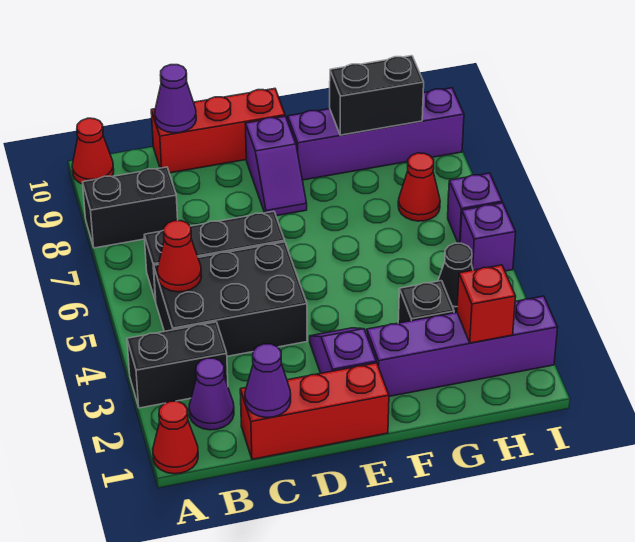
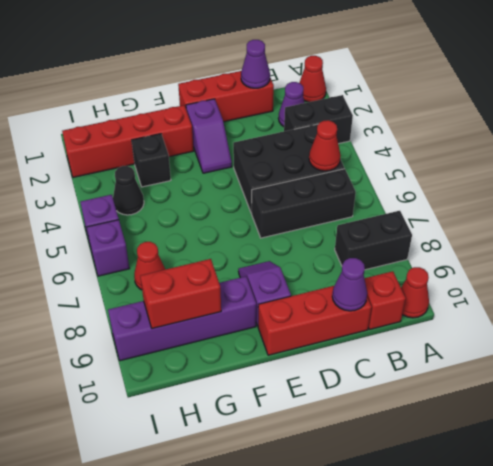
purple brick F2:I2 level 1 -> red brick F2:I2 level 1
black brick G9:H9 level 2 -> red brick G9:H9 level 2
red brick H2 level 2 -> red brick B10 level 1

